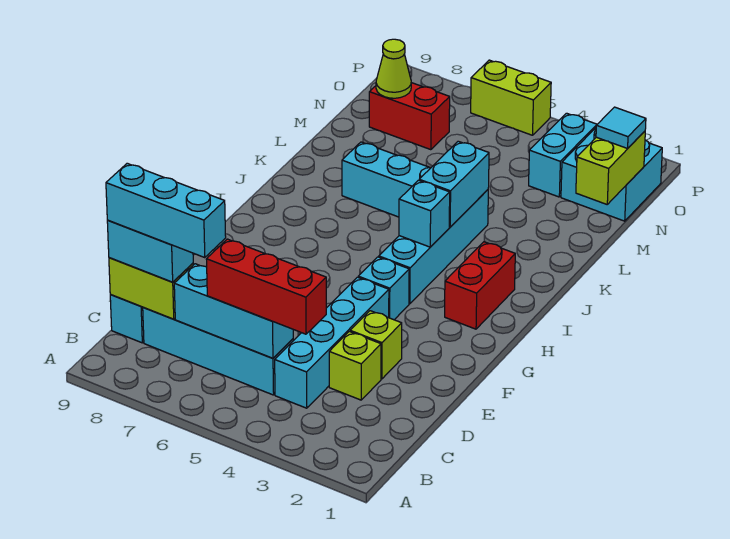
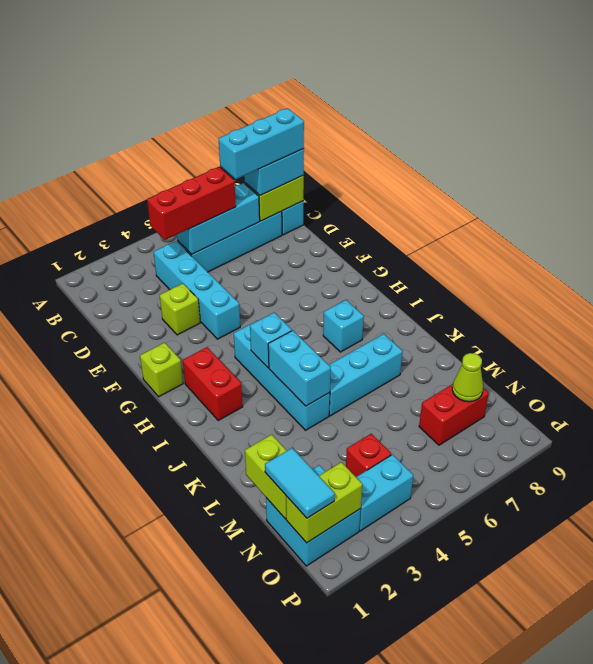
lime brick D3 level 1 -> lime brick G1 level 1
cyan brick G4 level 1 -> cyan brick I7 level 1
cyan tile N1 level 3 -> cyan tile N1:O1 level 3
cyan brick N3:O3 level 1 -> cyan brick O3:O4 level 1
none -> red brick N4 level 1
lime brick P5:P6 level 1 -> lime brick O1:O2 level 2

